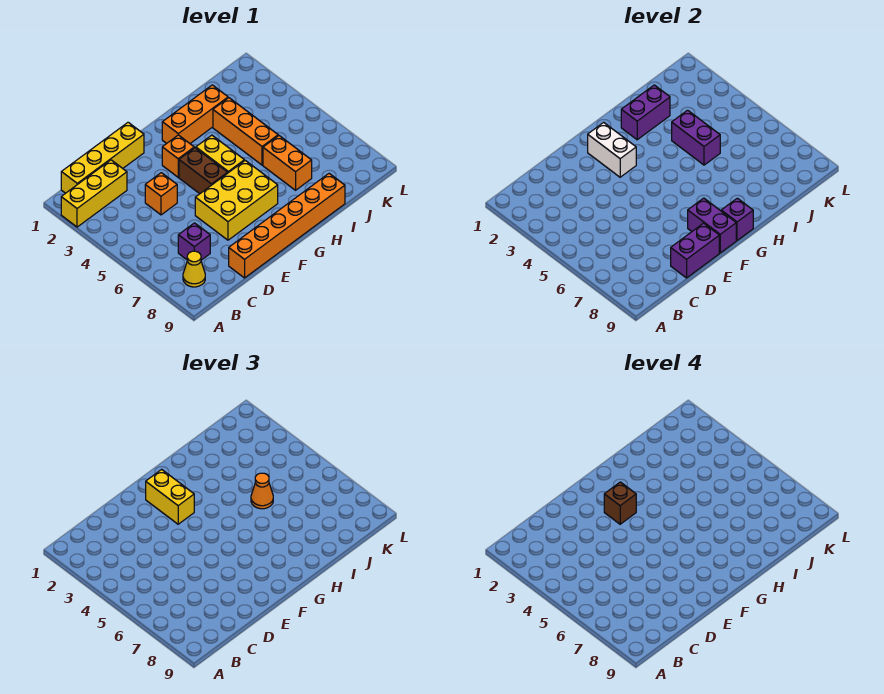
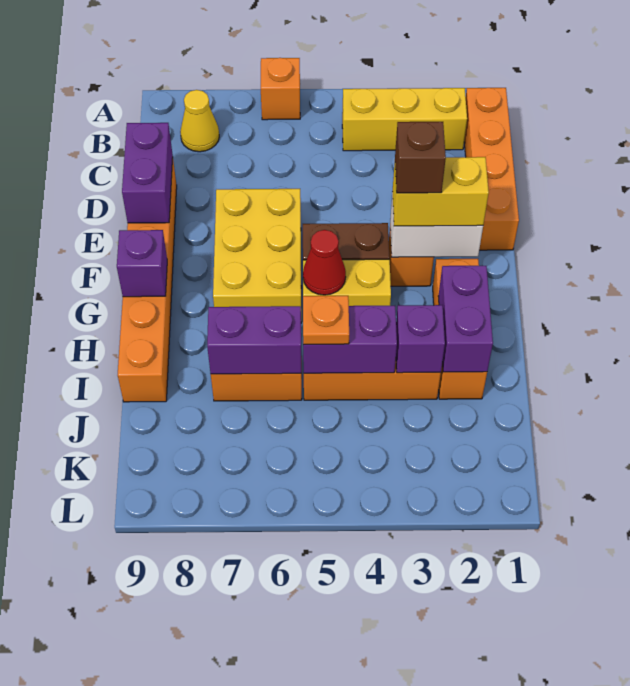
yellow brick A2:C2 level 1 -> yellow brick B2:B4 level 1
yellow brick B1:E1 level 1 -> orange brick B1:E1 level 1
purple brick C7 level 1 -> purple brick I3 level 2
orange brick D4 level 1 -> orange brick A6 level 1
purple brick F8:F9 level 2 -> purple brick I6:I7 level 2
none -> red cone G5 level 2
orange cone I5 level 3 -> orange plate I5 level 3

